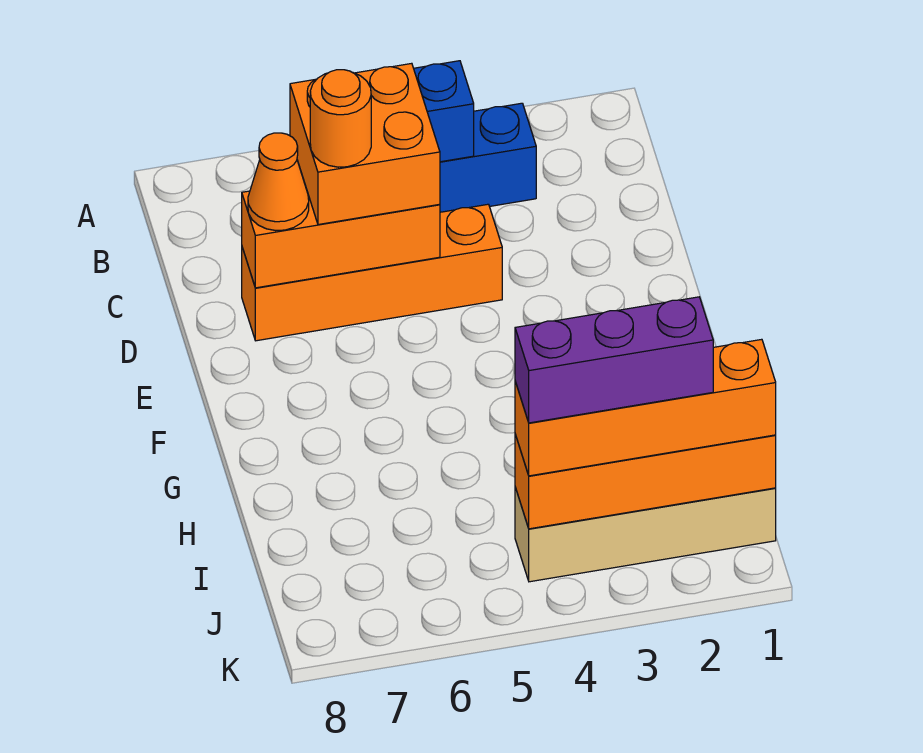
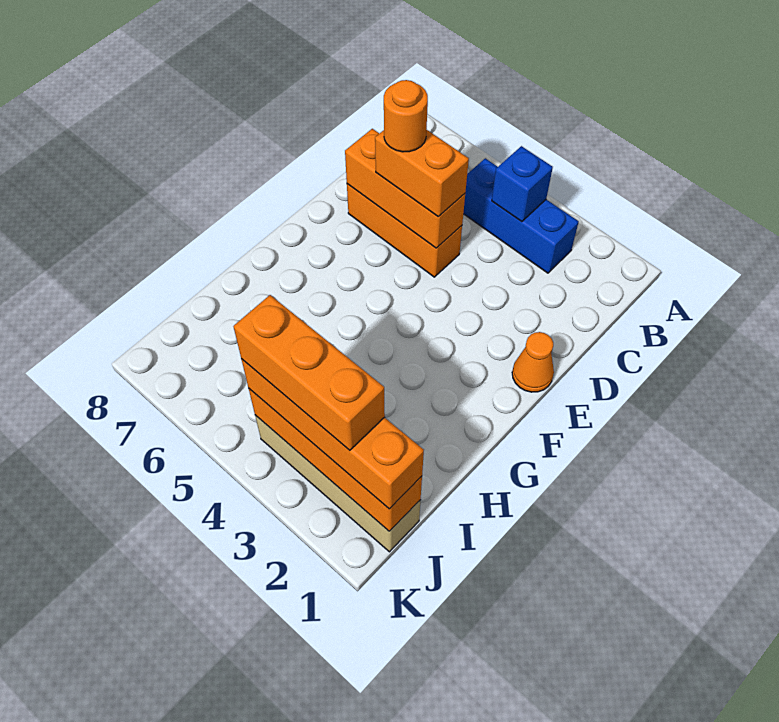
orange brick C5:D6 level 3 -> orange brick D5:D6 level 3
orange brick D4:D7 level 1 -> orange brick D5:D7 level 1
orange cone D7 level 3 -> orange cone E1 level 1
purple brick J2:J4 level 4 -> orange brick J2:J4 level 4

